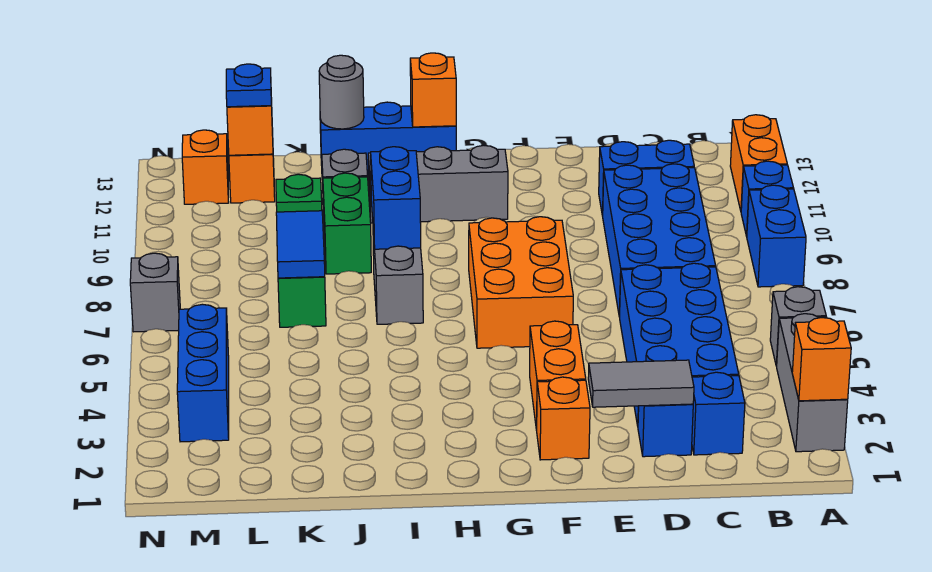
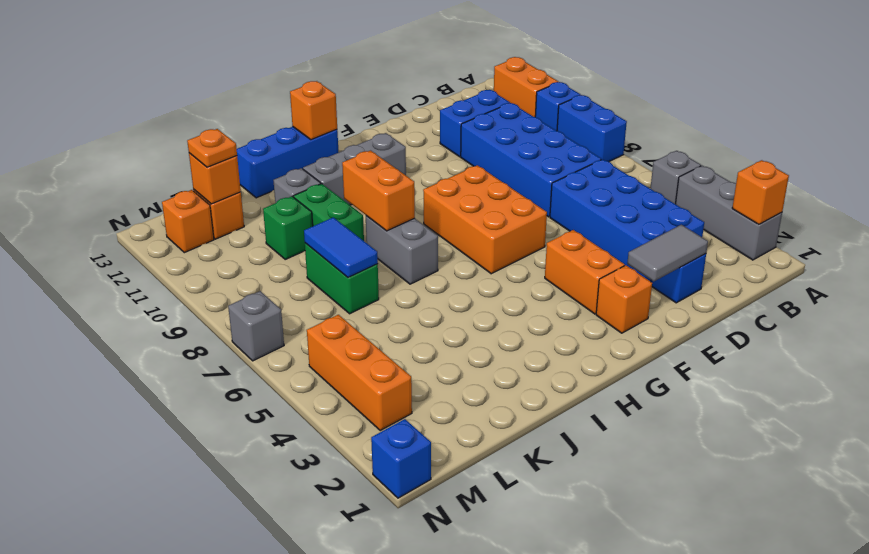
blue brick C2 level 1 -> blue brick N1 level 1
blue brick I8:I9 level 2 -> orange brick I8:I9 level 2
grey round brick J13 level 2 -> none
blue plate L12 level 3 -> orange plate L12 level 3
blue brick M3:M5 level 1 -> orange brick M3:M5 level 1

